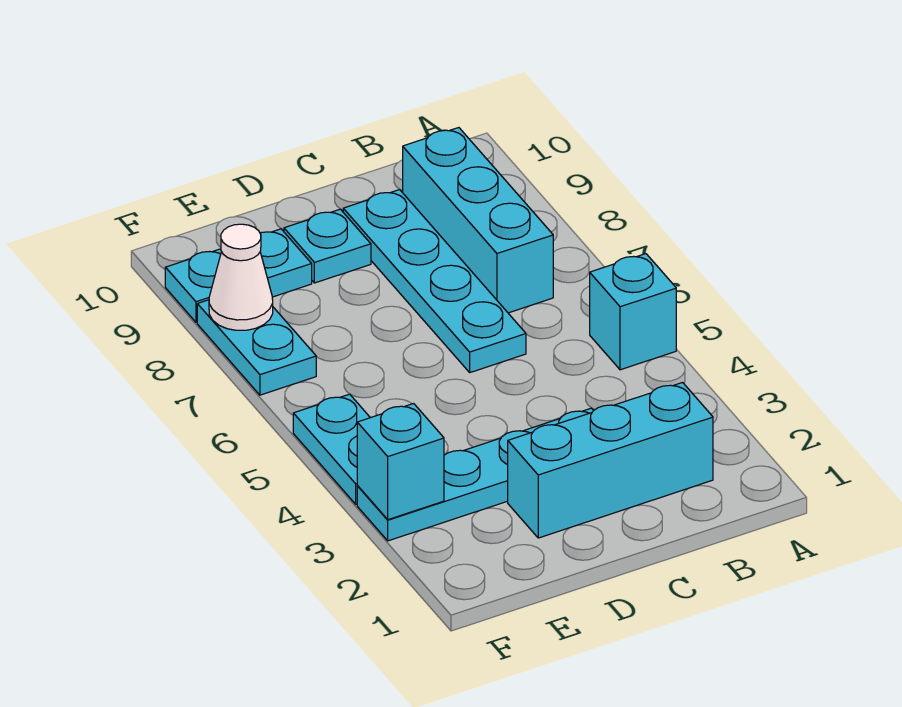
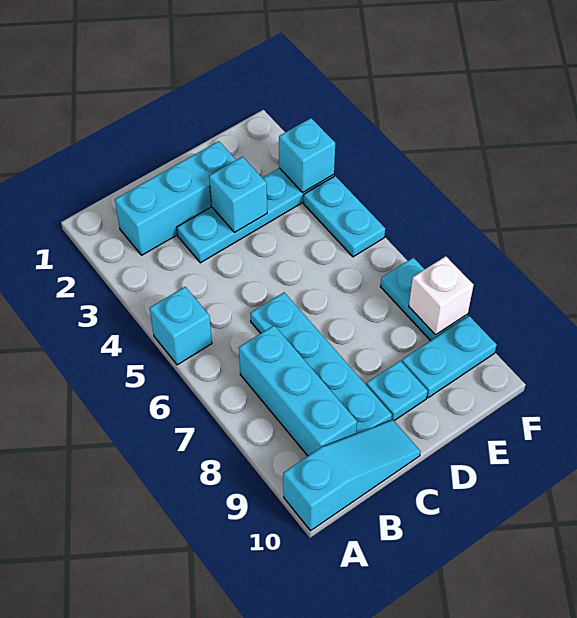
none -> cyan slope A10:C10 level 1 top A
none -> cyan brick D3 level 2
white cone F8 level 2 -> white brick F8 level 2

